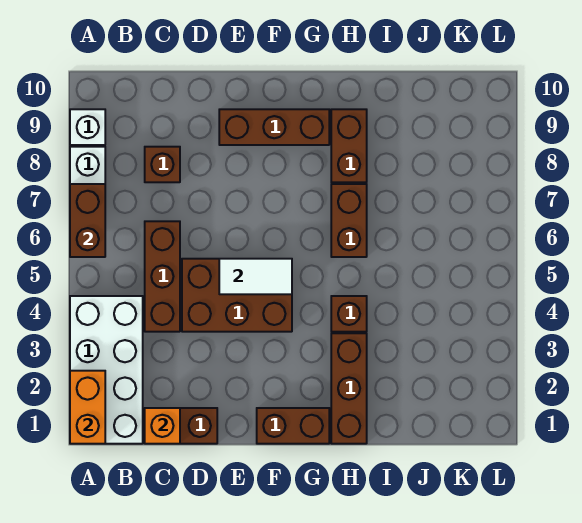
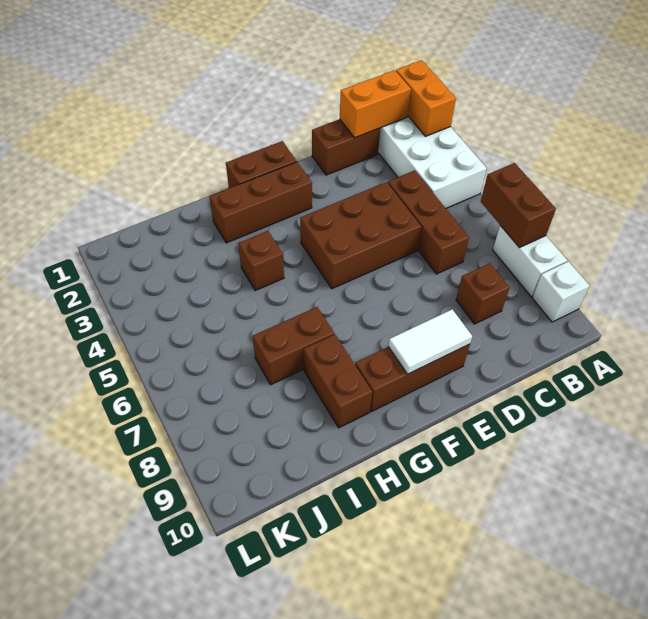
orange brick C1 level 2 -> orange brick B1:C1 level 2
white tile E5:F5 level 2 -> white tile E9:F9 level 2
brown brick H1:H3 level 1 -> brown brick F2:H2 level 1
brown brick H6:H7 level 1 -> brown brick H7:I7 level 1

